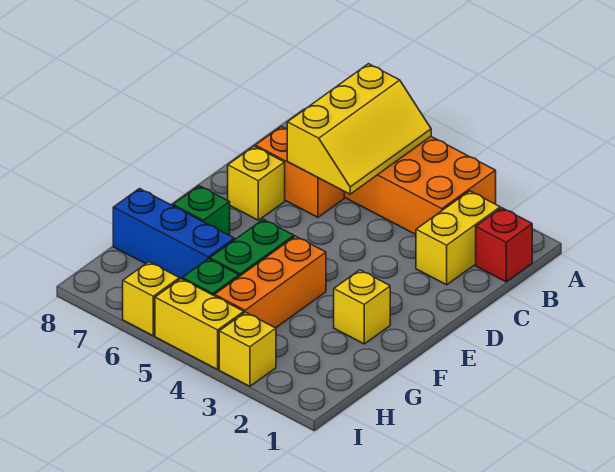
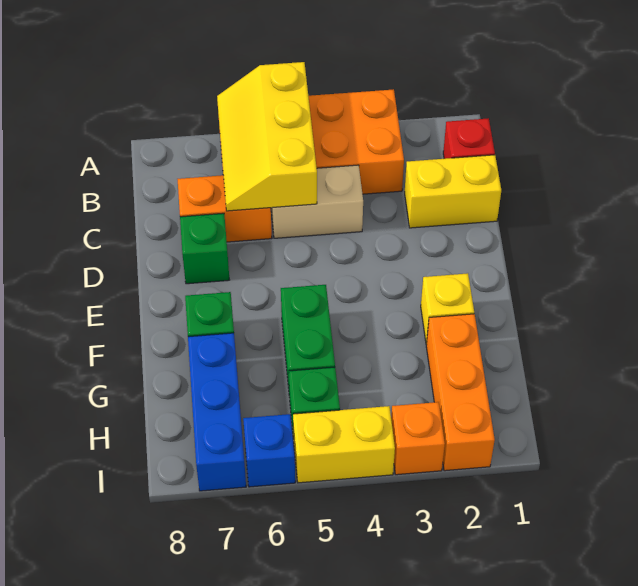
yellow slope A5:C6 level 2 top 6 -> yellow slope A5:C6 level 2 top 5
yellow brick B2:C2 level 1 -> yellow brick C1:C2 level 1
none -> tan brick C4:C5 level 1
yellow brick D7 level 1 -> green brick D7 level 1
orange brick F4:H4 level 1 -> orange brick G2:I2 level 1
blue brick G6:G8 level 1 -> blue brick G7:I7 level 1
yellow brick I3 level 1 -> orange brick I3 level 1
yellow brick I6 level 1 -> blue brick I6 level 1

